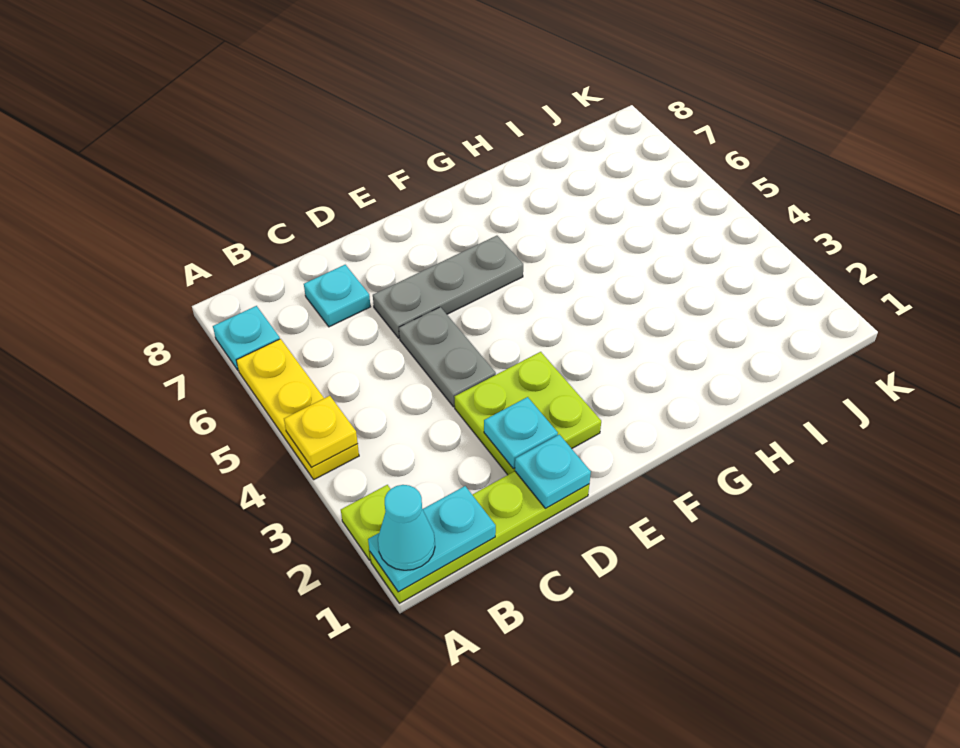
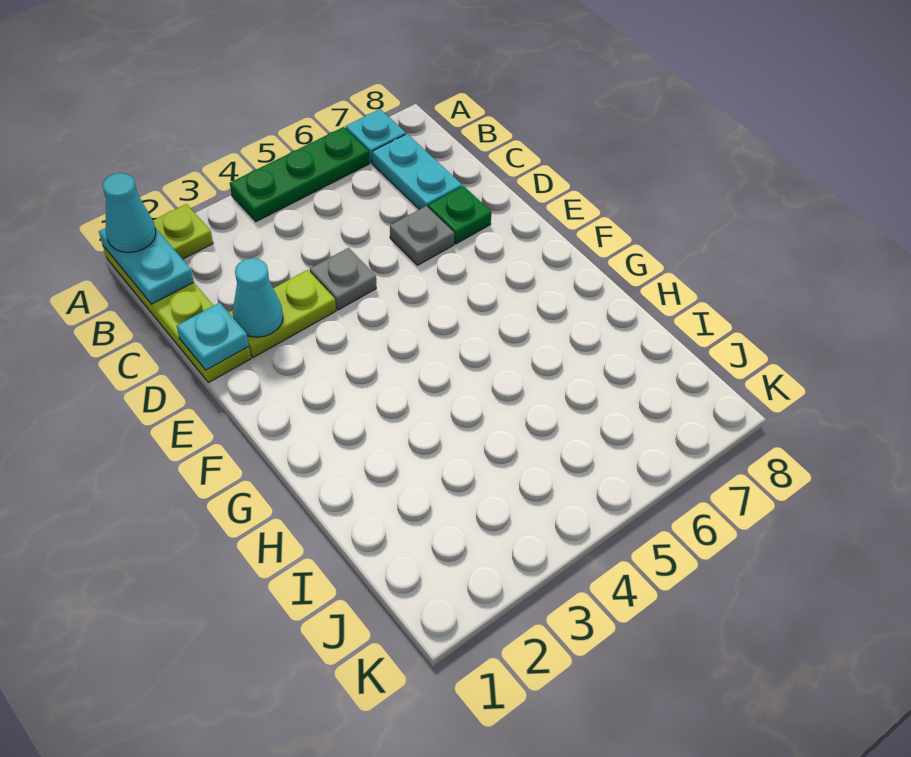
yellow plate A4:A6 level 1 -> green plate A4:A6 level 1
yellow plate A4 level 2 -> none
cyan plate C7 level 1 -> cyan plate B7:C7 level 1
lime plate D2:E3 level 1 -> lime plate D2:D3 level 1
cyan plate D2 level 2 -> cyan cone D2 level 2
grey plate D4:D5 level 1 -> grey plate D4 level 1
grey plate D6:F6 level 1 -> grey plate D6 level 1
none -> green plate D7 level 1

